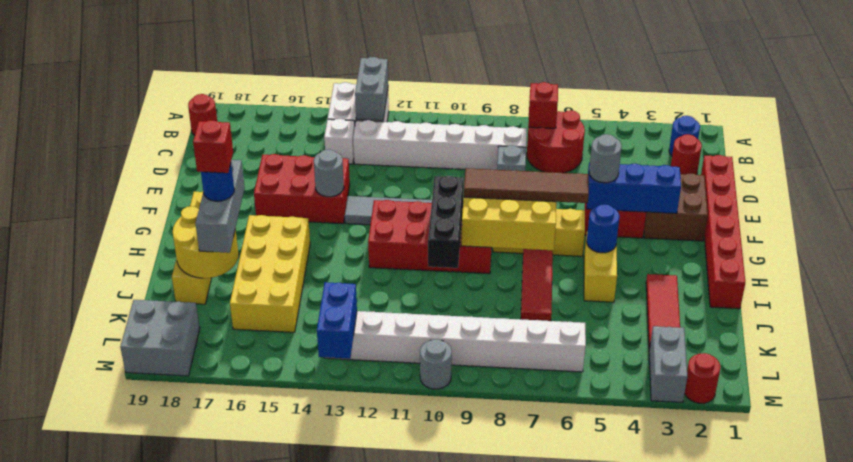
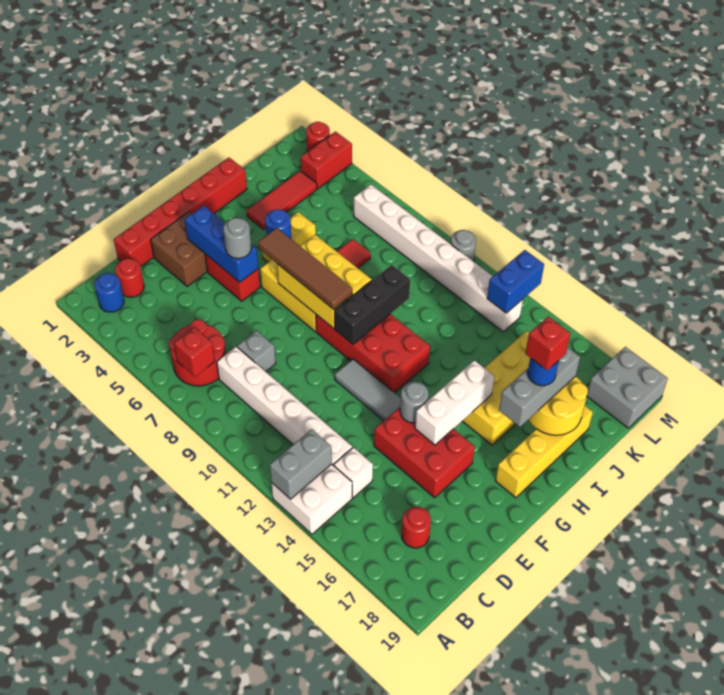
red round brick B19 level 1 -> red round brick C17 level 1
none -> white brick F15:H15 level 2
grey brick L3:M3 level 1 -> red brick L3:M3 level 1

